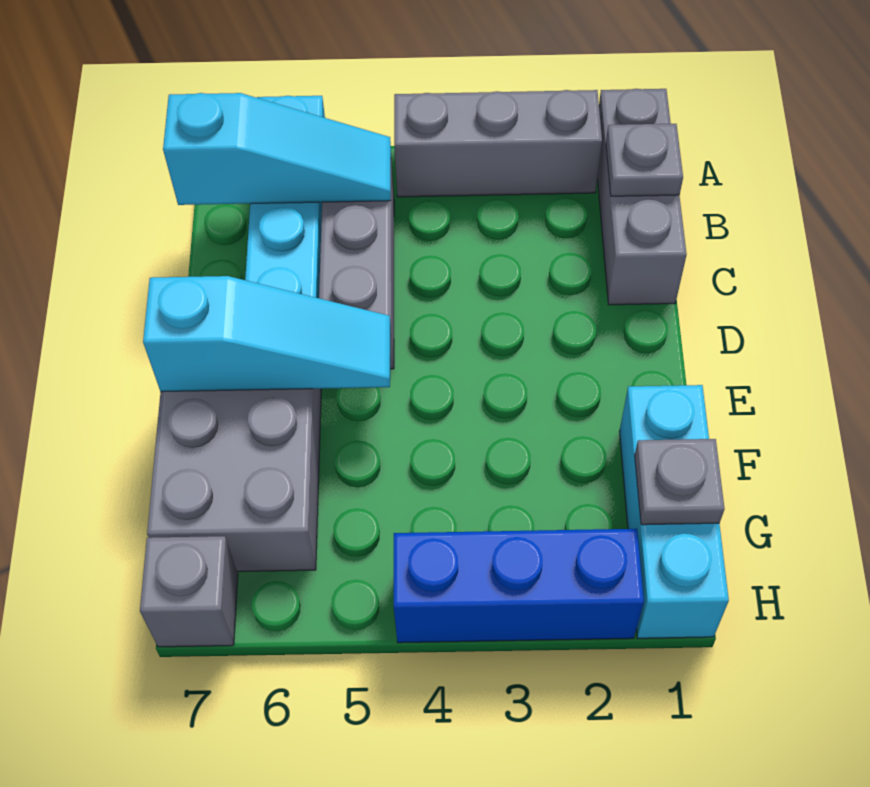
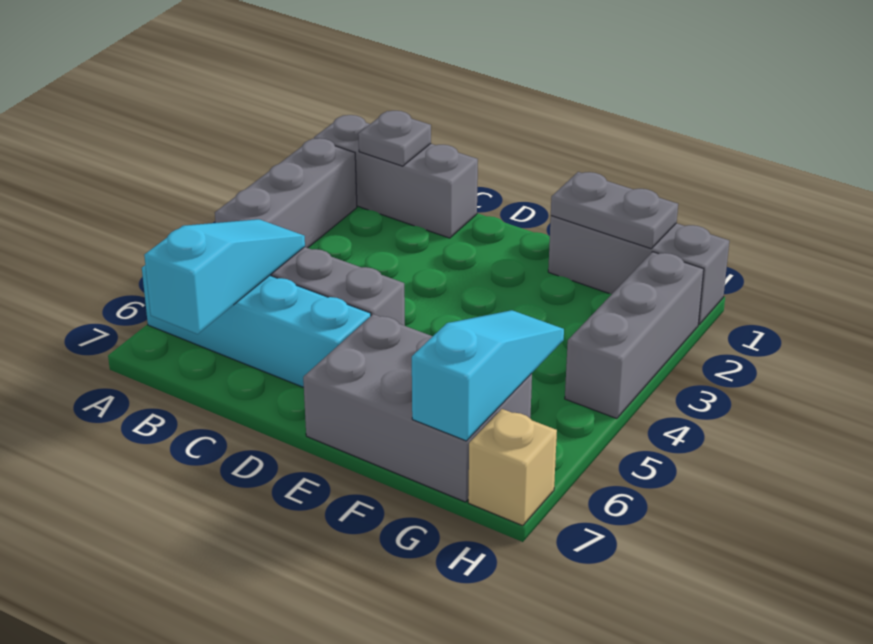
cyan slope E5:E7 level 2 top 7 -> cyan slope G5:G7 level 2 top 7
cyan brick F1:H1 level 1 -> grey brick F1:H1 level 1
grey plate G1 level 2 -> grey plate F1:G1 level 2
blue brick H2:H4 level 1 -> grey brick H2:H4 level 1
grey brick H7 level 1 -> tan brick H7 level 1

